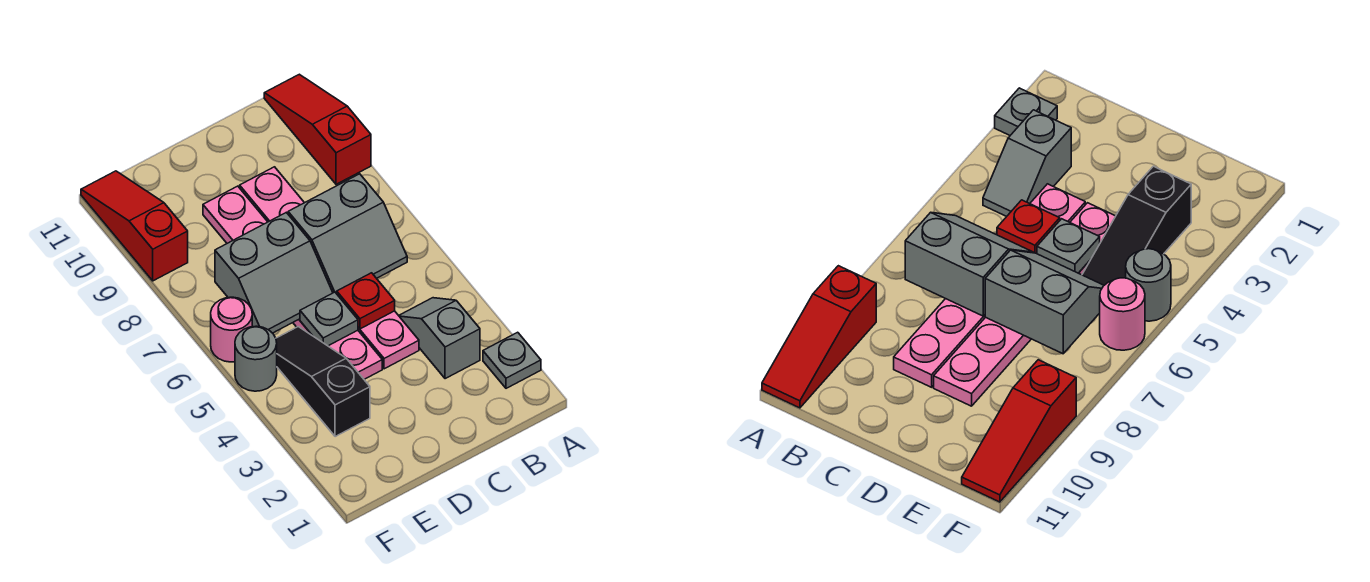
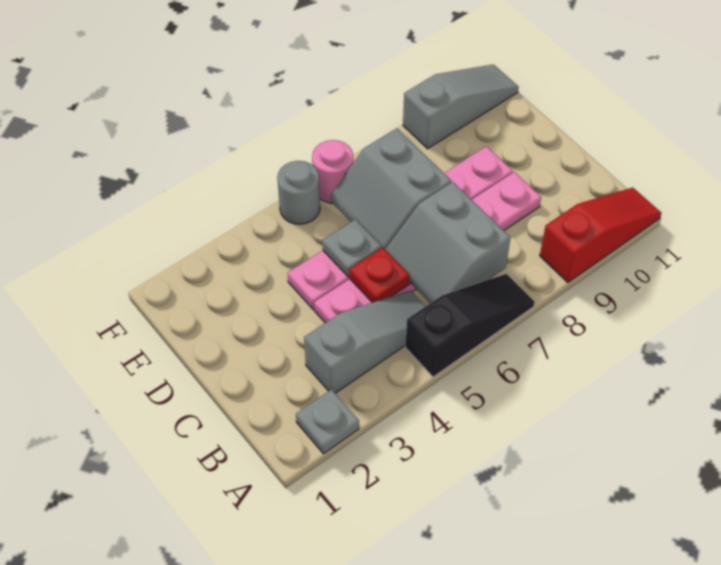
grey slope B3:B4 level 1 top 3 -> grey slope B3:B5 level 1 top 3
black slope E3:E5 level 1 top 3 -> black slope A5:A7 level 1 top 5
red slope F9:F11 level 1 top 9 -> grey slope F9:F11 level 1 top 9

